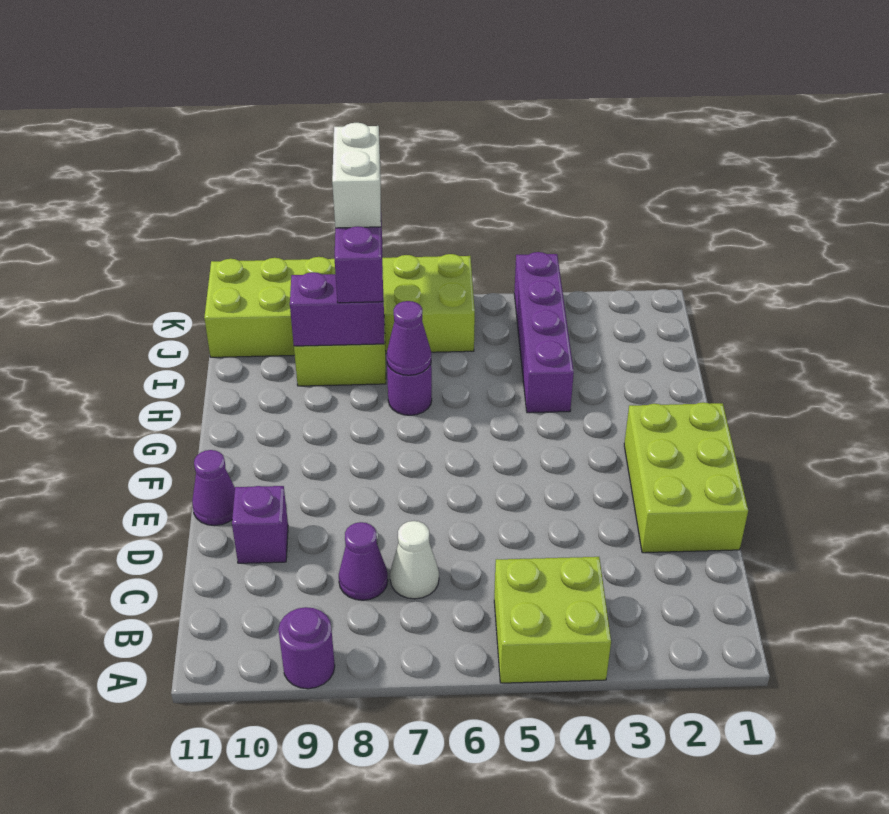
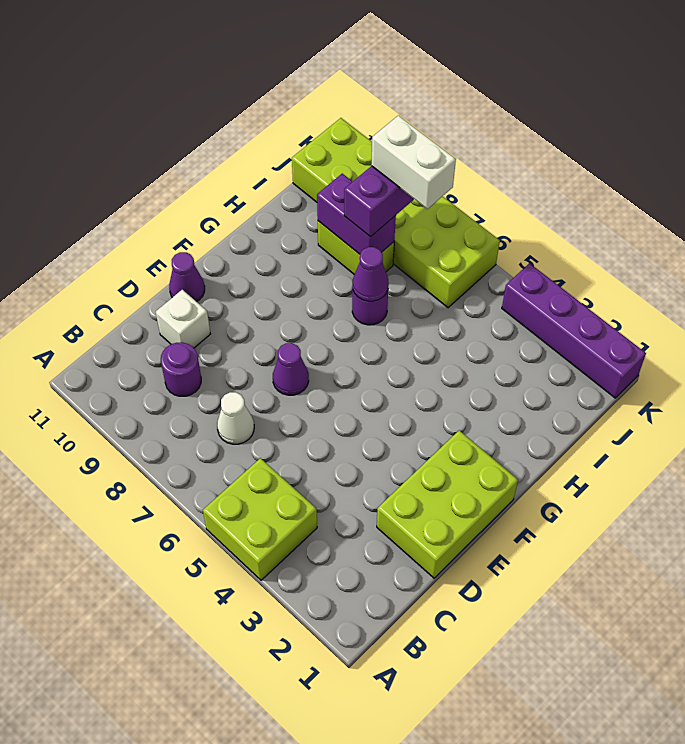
purple round brick A9 level 1 -> purple round brick C9 level 1
purple cone C8 level 1 -> purple cone E7 level 1
purple brick D10 level 1 -> white brick D10 level 1
purple brick H4:K4 level 1 -> purple brick K1:K4 level 1
white brick J8:K8 level 4 -> white brick J7:J8 level 4

